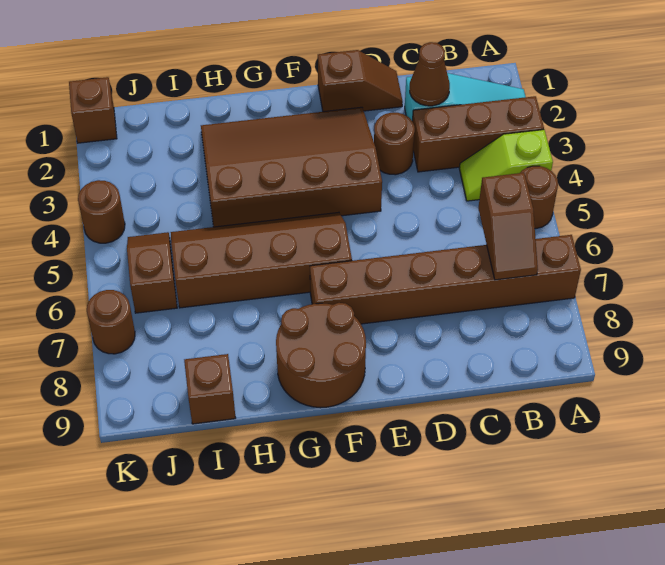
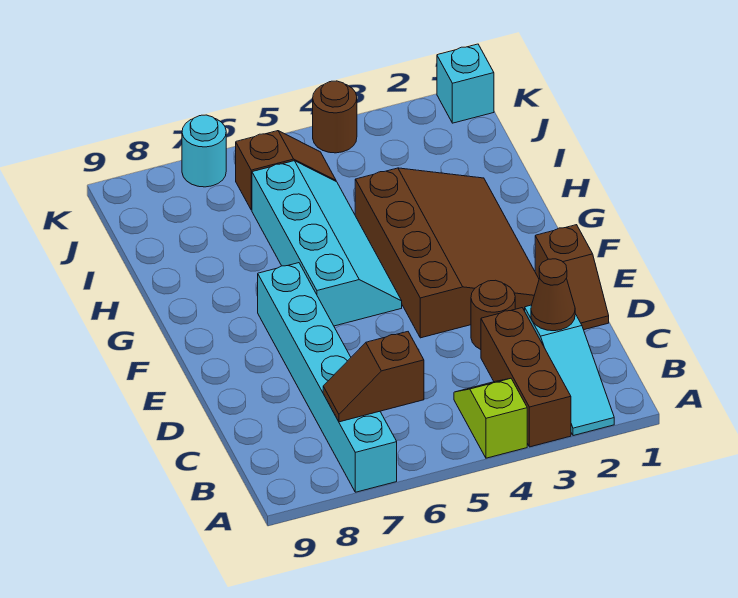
brown round brick A5 level 1 -> none
brown brick A7:F7 level 1 -> cyan brick A7:F7 level 1
brown slope F5:I6 level 1 top 6 -> cyan slope F5:I6 level 1 top 6
brown round brick F8:G9 level 1 -> none
brown brick I9 level 1 -> none
brown brick K1 level 1 -> cyan brick K1 level 1
brown round brick K7 level 1 -> cyan round brick K7 level 1

